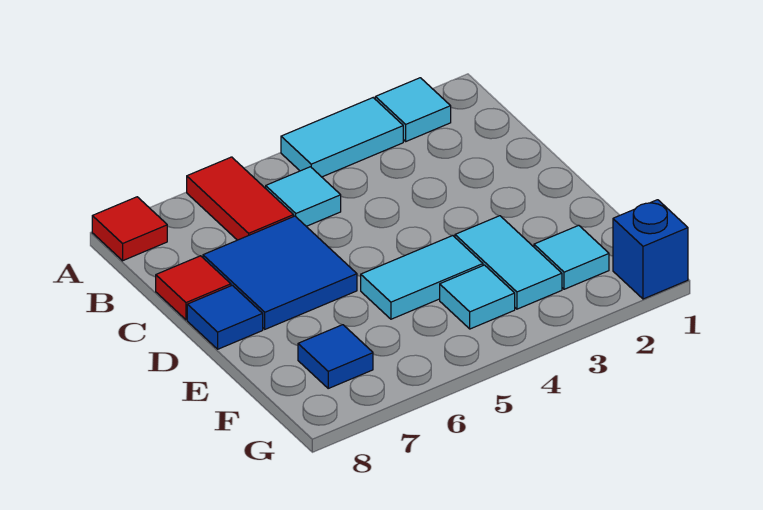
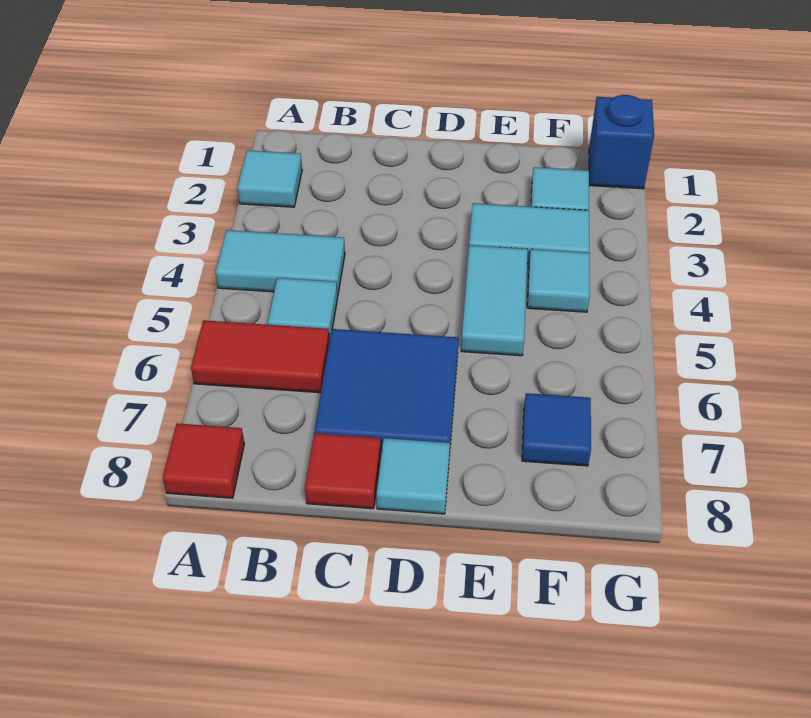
cyan tile A3:A4 level 1 -> cyan tile A4:B4 level 1
blue tile D8 level 1 -> cyan tile D8 level 1

